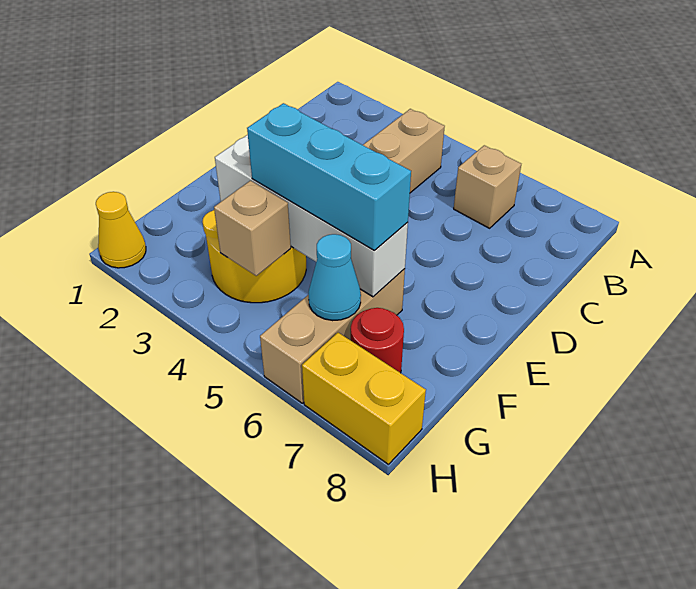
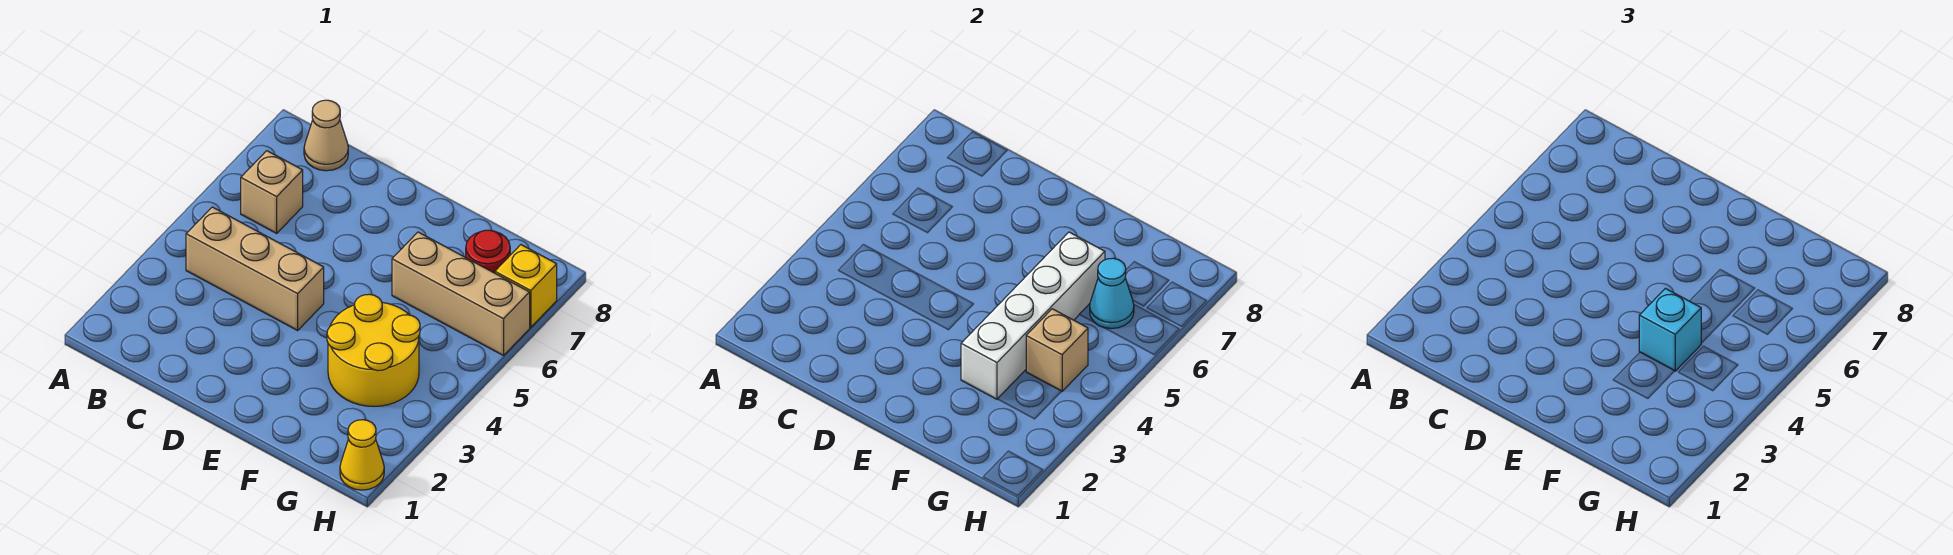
none -> tan cone B8 level 1
cyan brick F4:F6 level 3 -> cyan brick F4 level 3
yellow brick H7:H8 level 1 -> yellow brick H7 level 1

